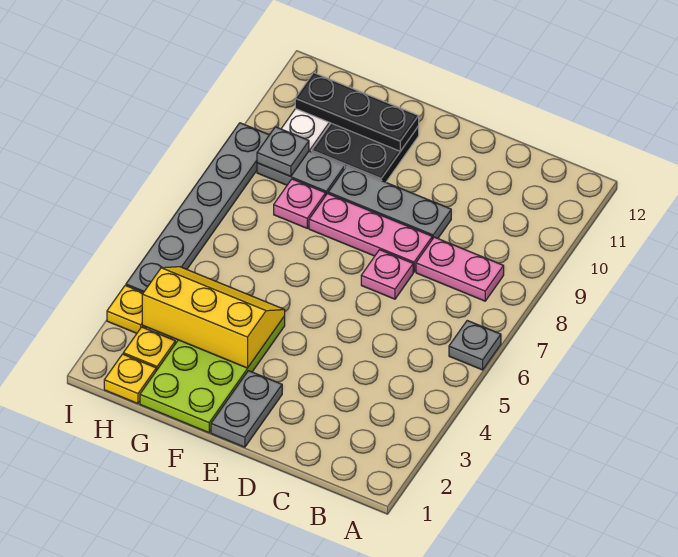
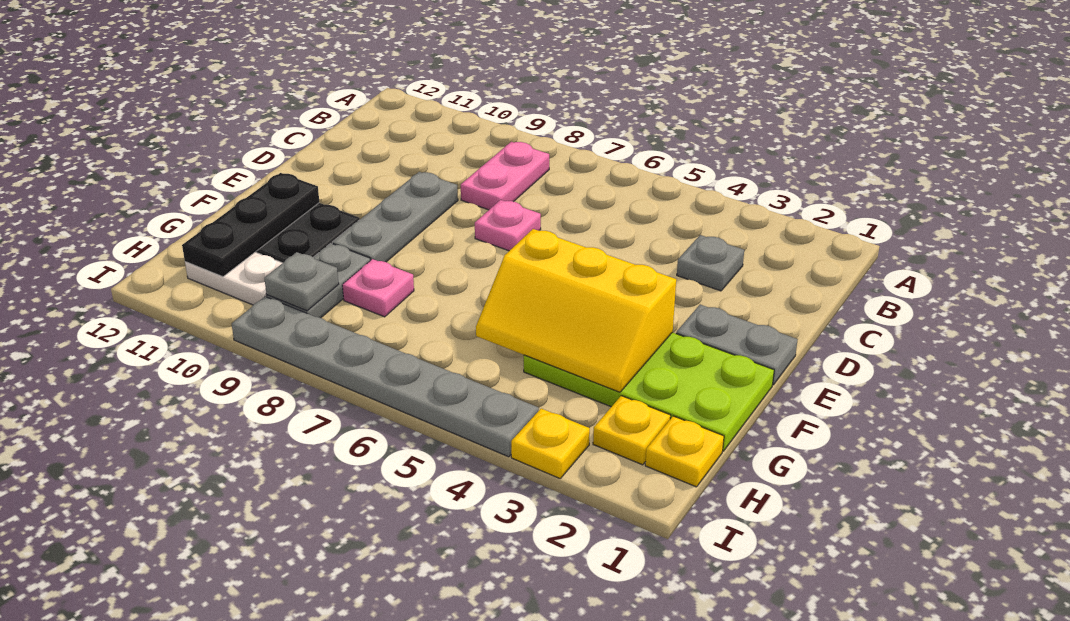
grey plate A6 level 1 -> grey plate C3 level 1
pink plate D8:F8 level 1 -> none
yellow slope F3:H4 level 2 top 3 -> yellow slope F3:G5 level 2 top F

